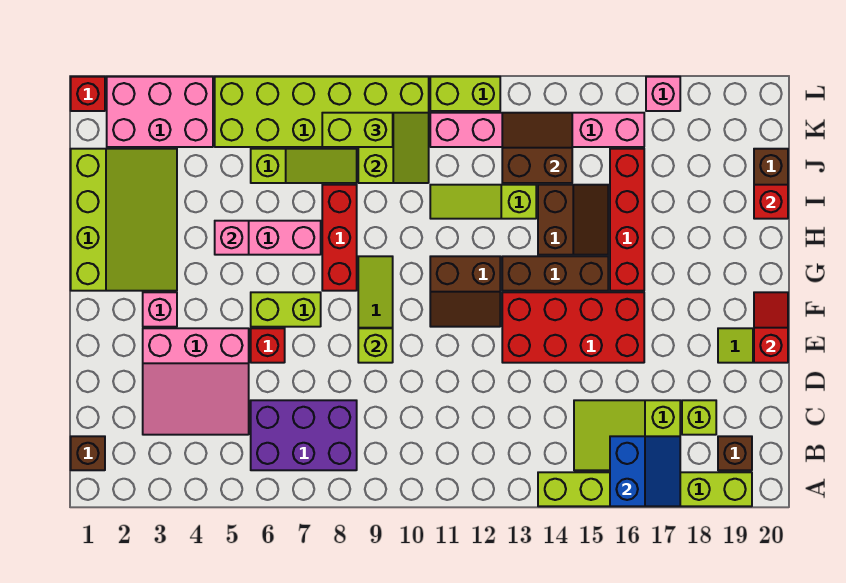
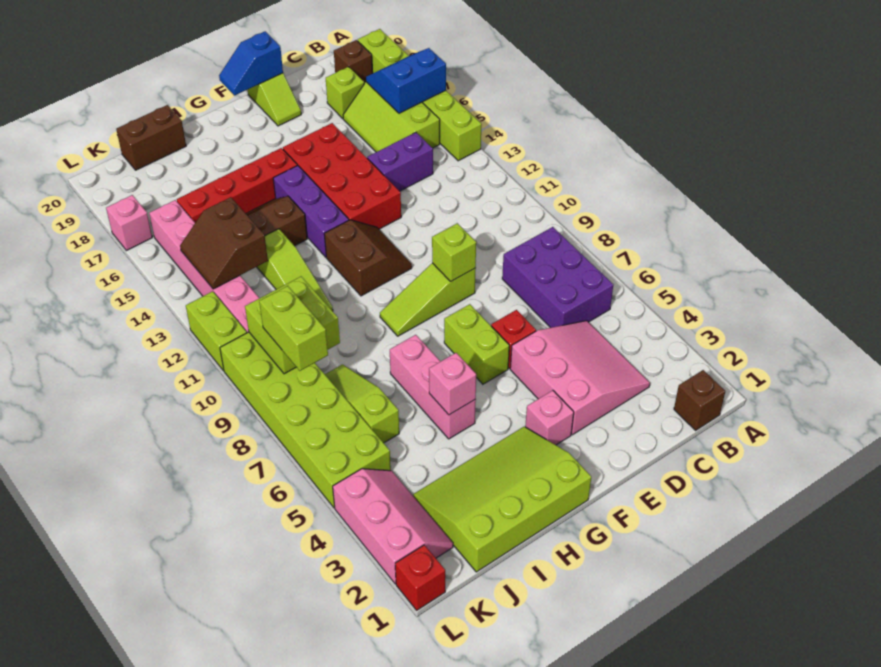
lime slope B15:C17 level 1 top 17 -> lime slope B15:C17 level 1 top B
none -> purple brick C14:D14 level 1
red slope E20:F20 level 2 top E -> blue slope E20:F20 level 2 top E
red brick G8:I8 level 1 -> none
brown brick G13:G15 level 1 -> purple brick G13:G15 level 1
red brick I20 level 2 -> none
lime slope J9:K10 level 2 top 9 -> lime brick J9:K10 level 2
pink brick K2:L4 level 1 -> pink slope K2:L4 level 1 top L

